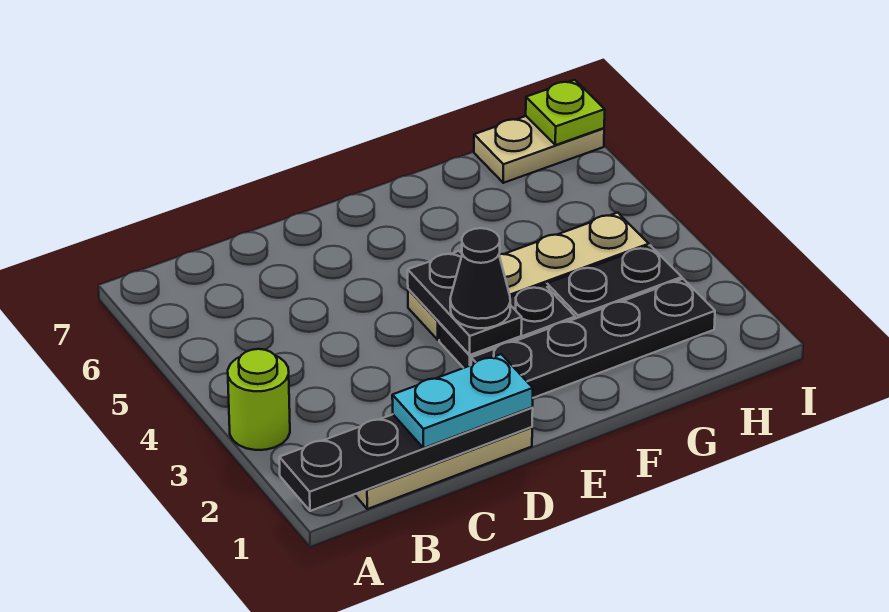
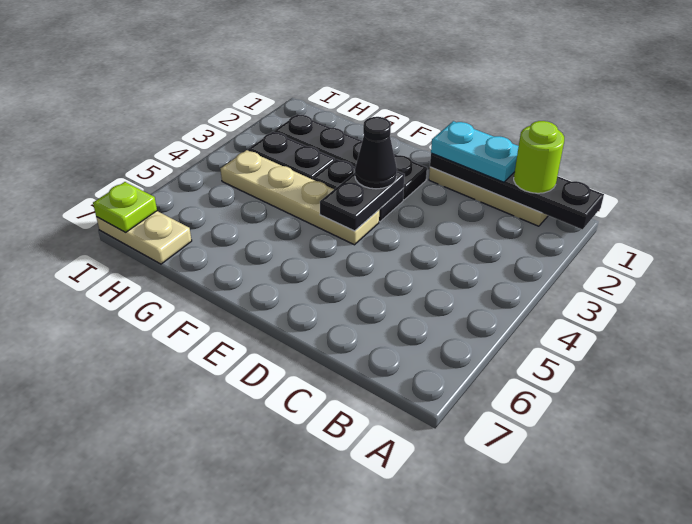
lime round brick A3 level 1 -> lime round brick B1 level 3

